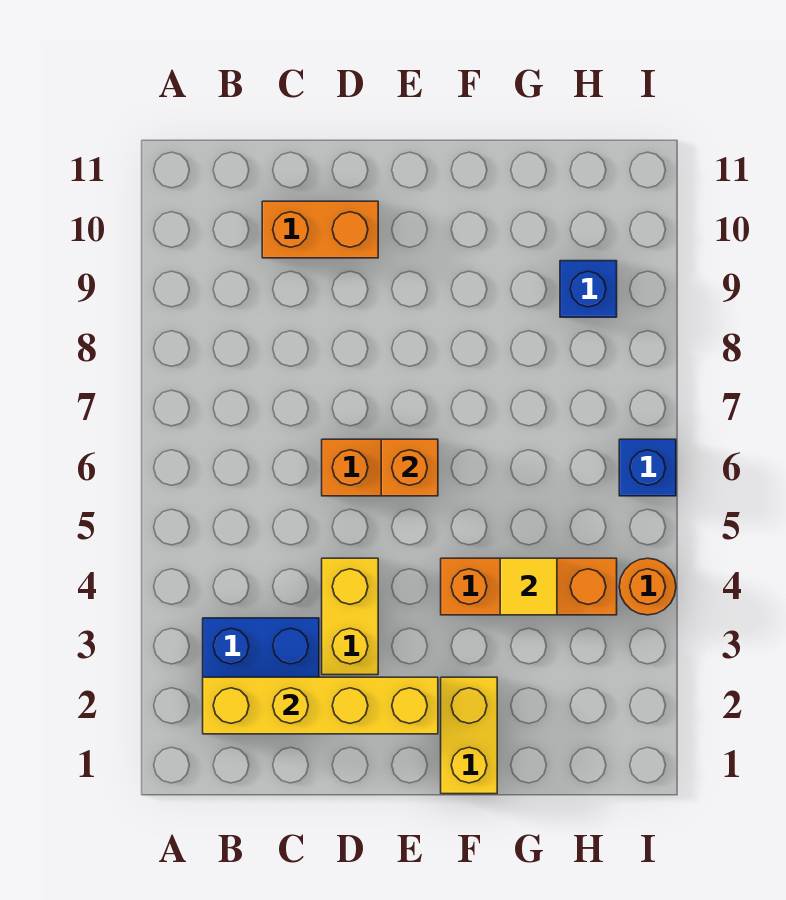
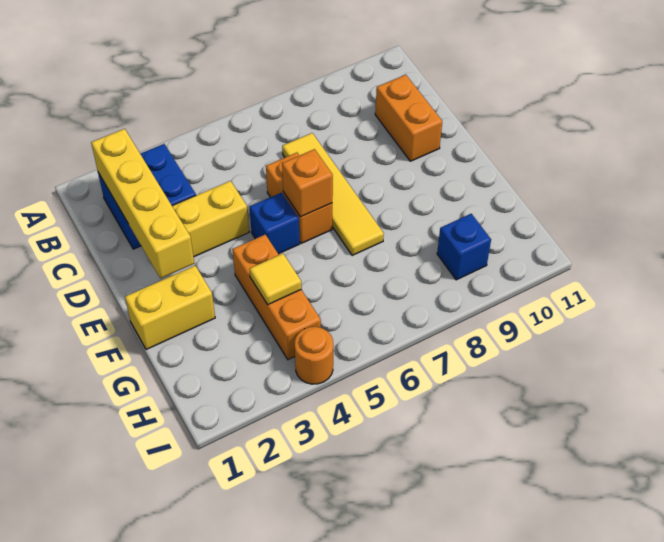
none -> yellow tile C7:F7 level 1
blue brick I6 level 1 -> blue brick E5 level 1

